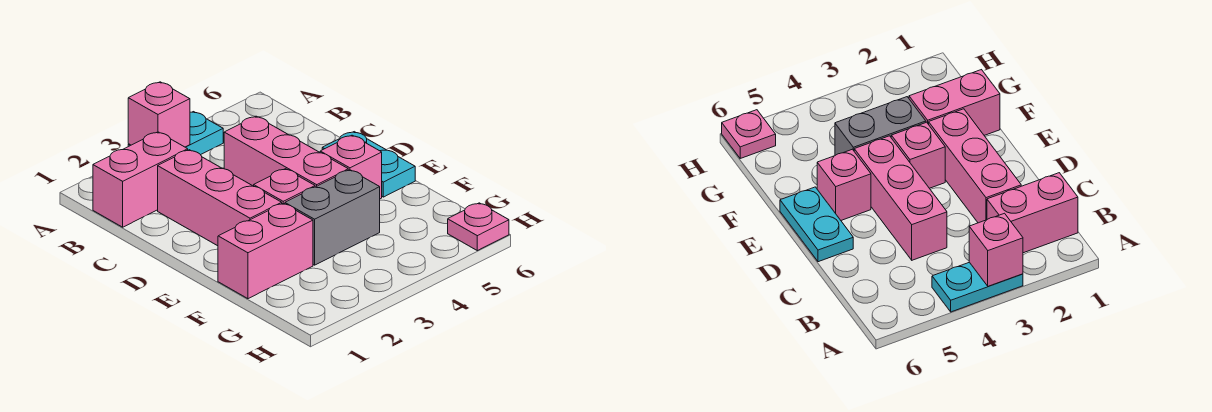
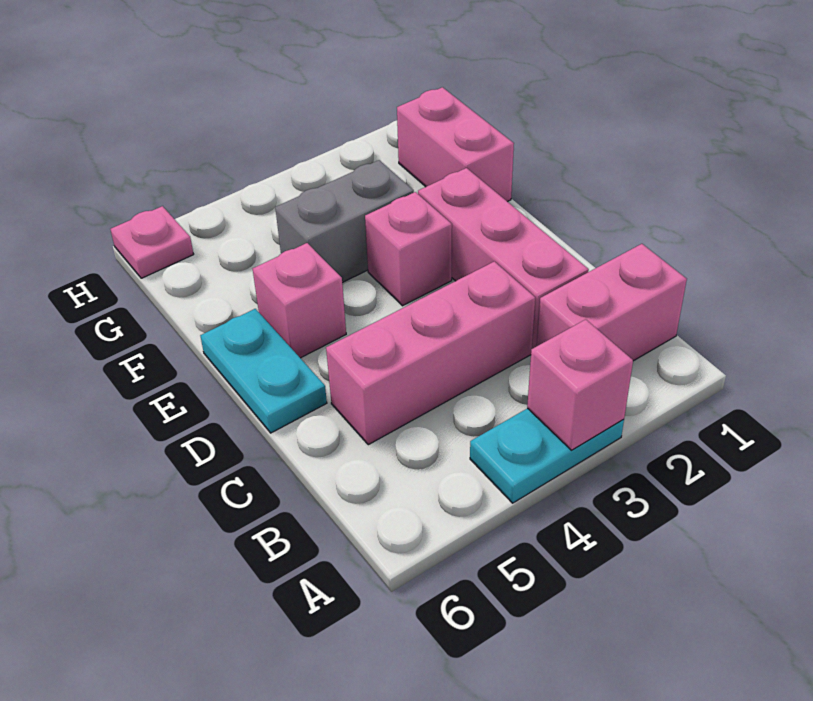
pink brick C4:E4 level 1 -> pink brick C3:C5 level 1
pink brick F1:F2 level 1 -> pink brick F1:G1 level 1

